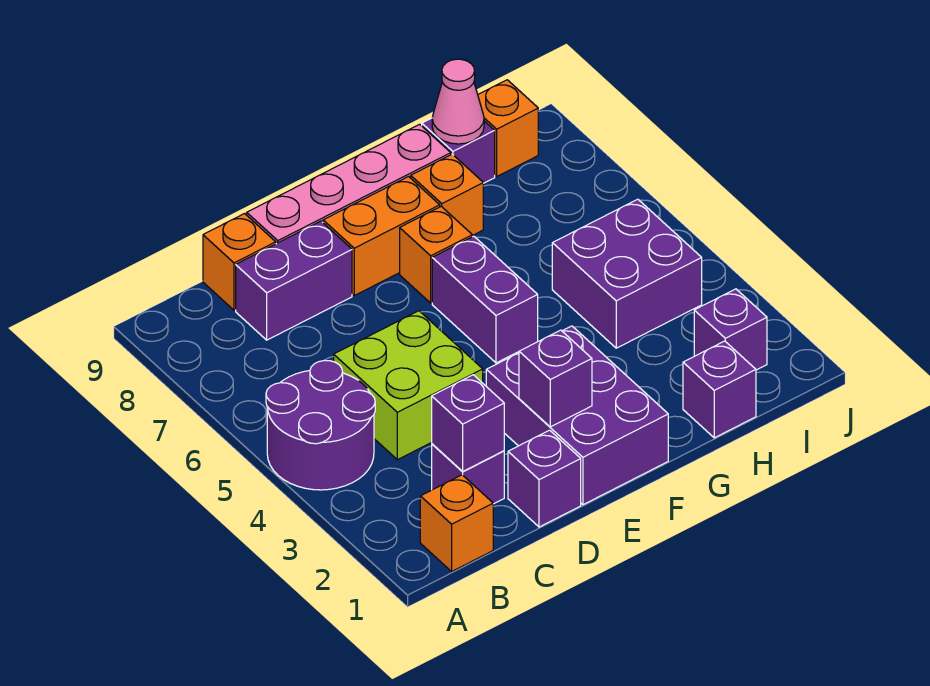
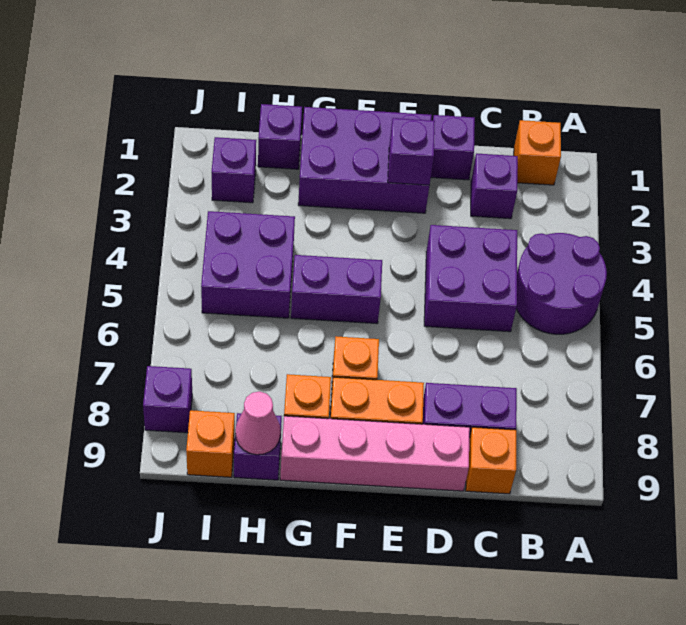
purple brick C2 level 2 -> purple brick J8 level 1
lime brick C4:D5 level 1 -> purple brick C4:D5 level 1
purple brick E1:F3 level 1 -> purple brick E1:G2 level 1
purple brick F5:F6 level 1 -> purple brick F5:G5 level 1

